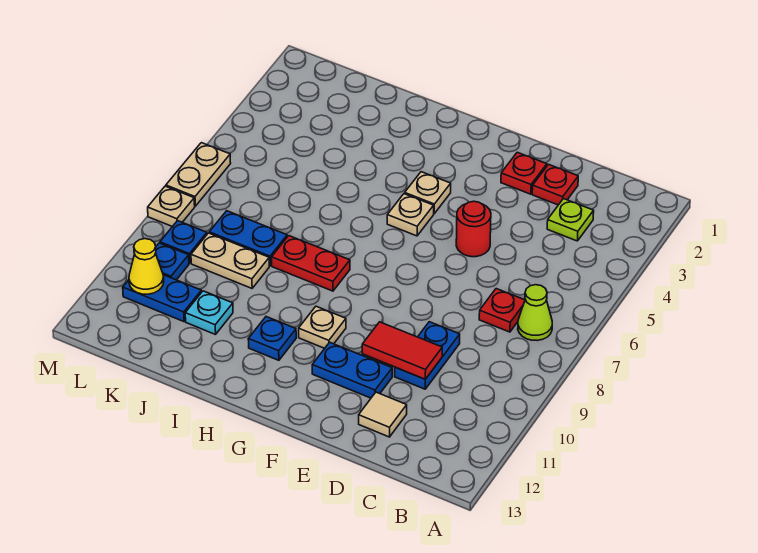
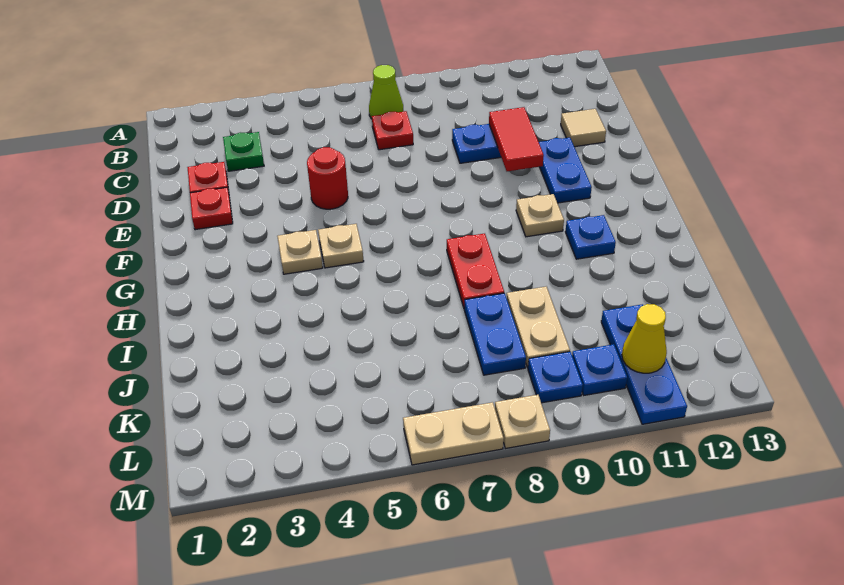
lime plate C3 level 1 -> green plate C3 level 1
cyan plate J11 level 1 -> none
blue plate K11:L11 level 1 -> blue plate K11:M11 level 1

